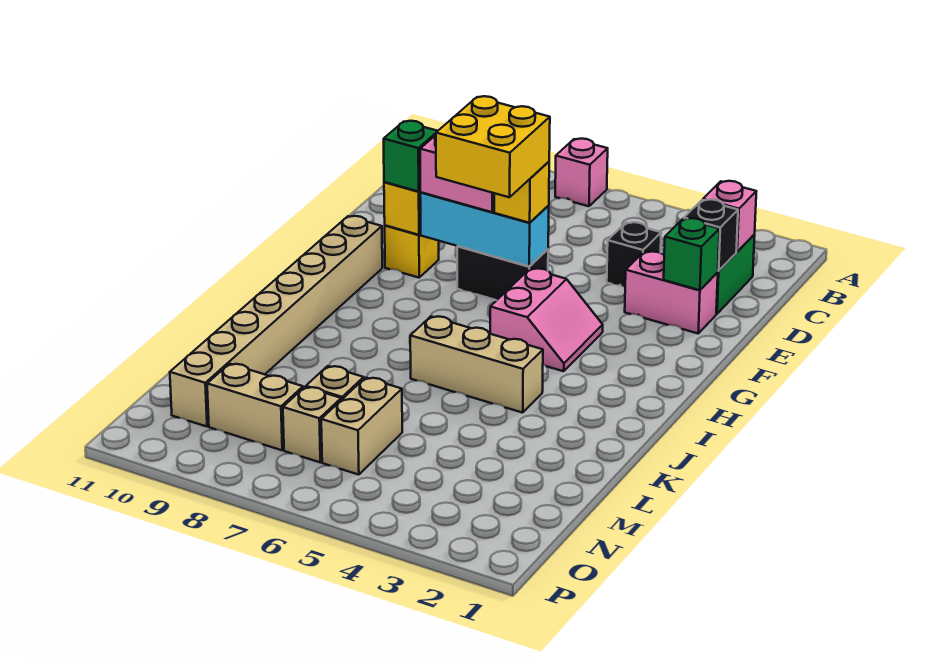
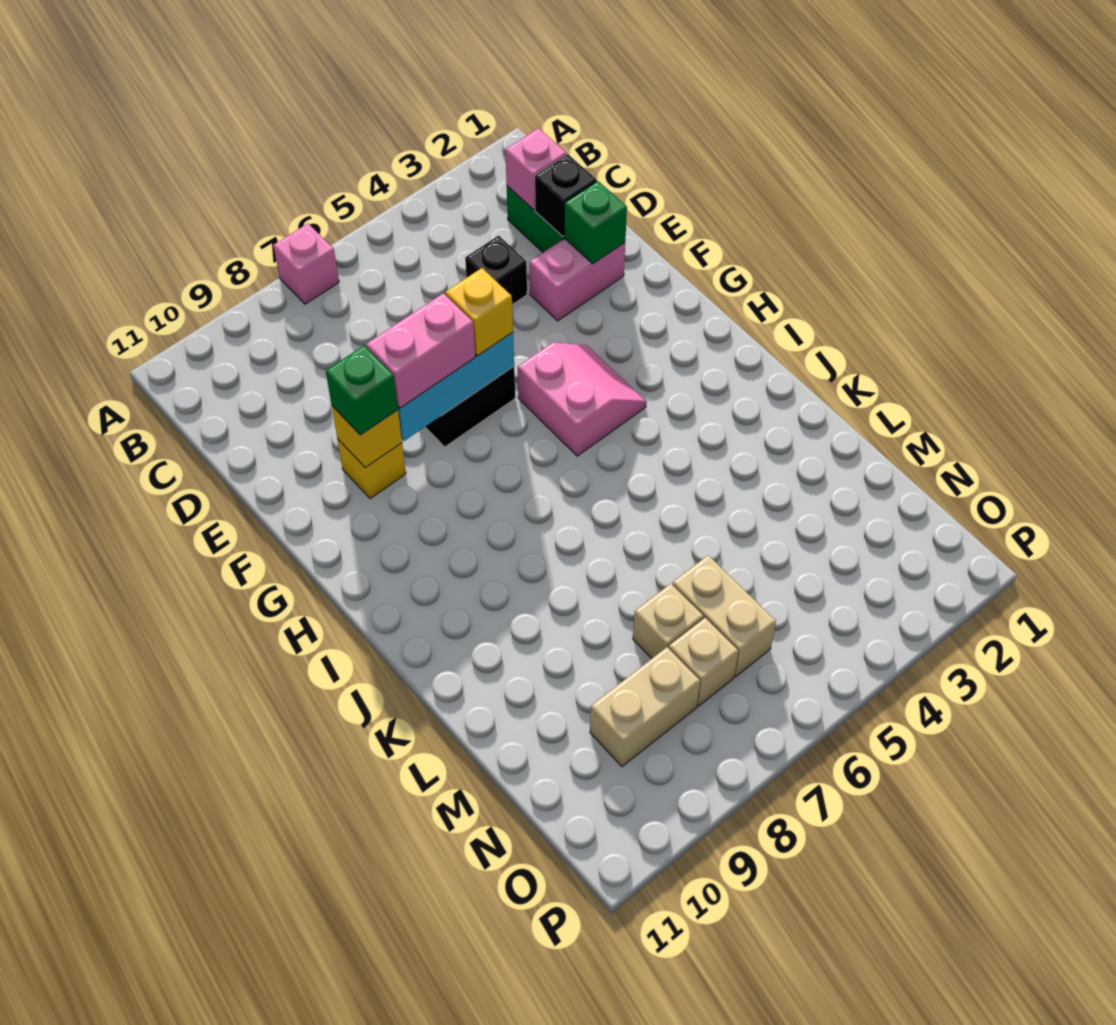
yellow brick F6:G7 level 4 -> none
tan brick G10:N10 level 1 -> none
tan brick J4:J6 level 1 -> none

